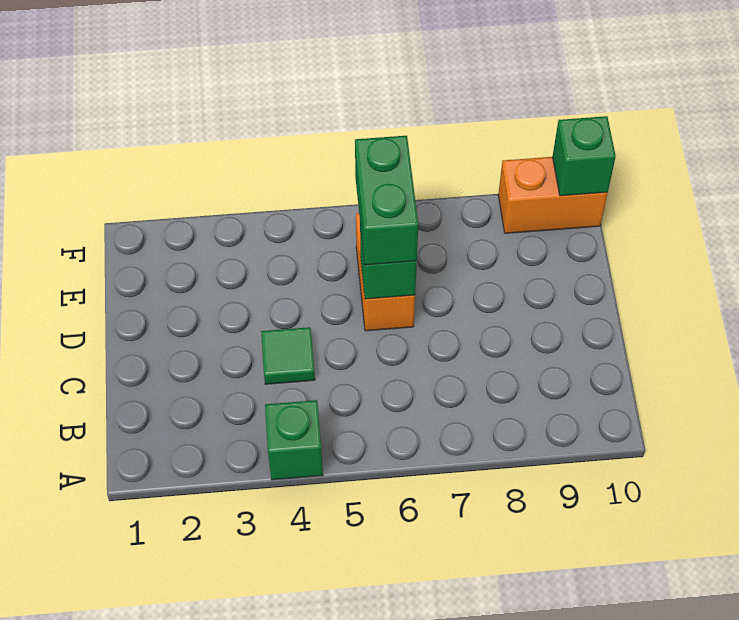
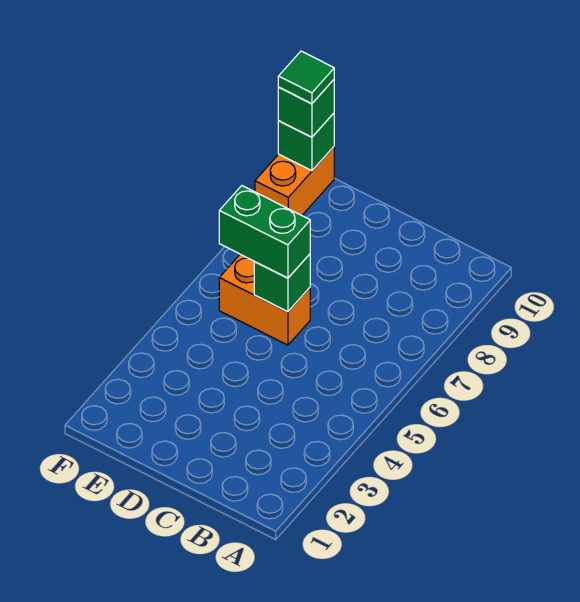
green brick A4 level 1 -> green brick F10 level 3
green tile C4 level 1 -> green tile F10 level 4

